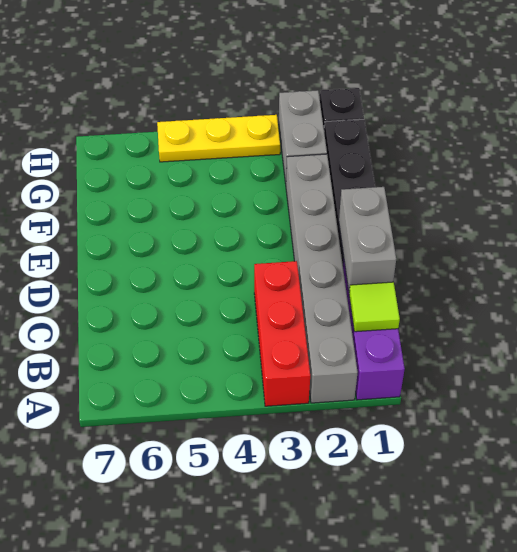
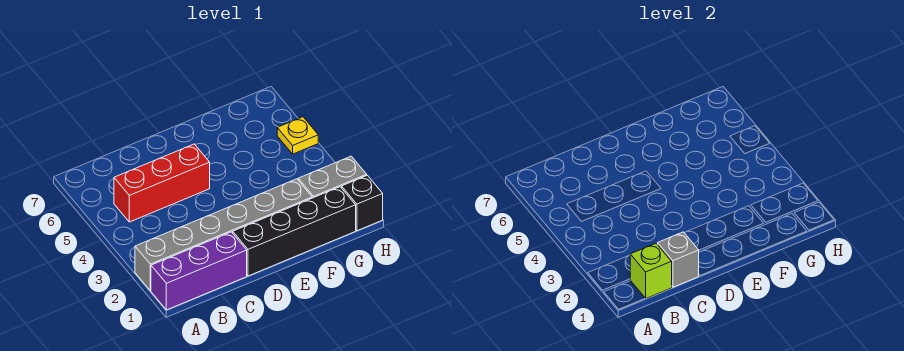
red brick A3:C3 level 1 -> red brick B5:D5 level 1
lime tile B1 level 2 -> lime brick B1 level 2
grey brick C1:D1 level 2 -> grey brick C1 level 2
yellow plate H3:H5 level 1 -> yellow plate H5 level 1

